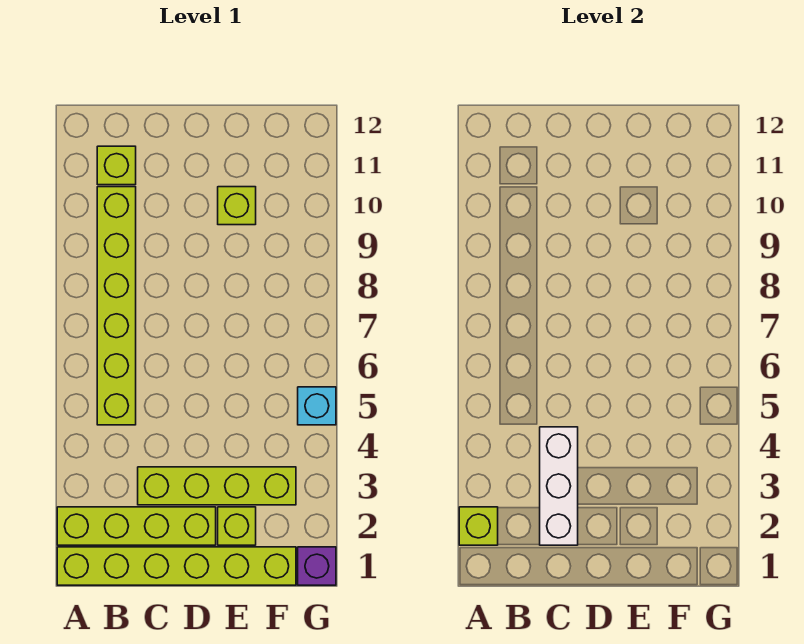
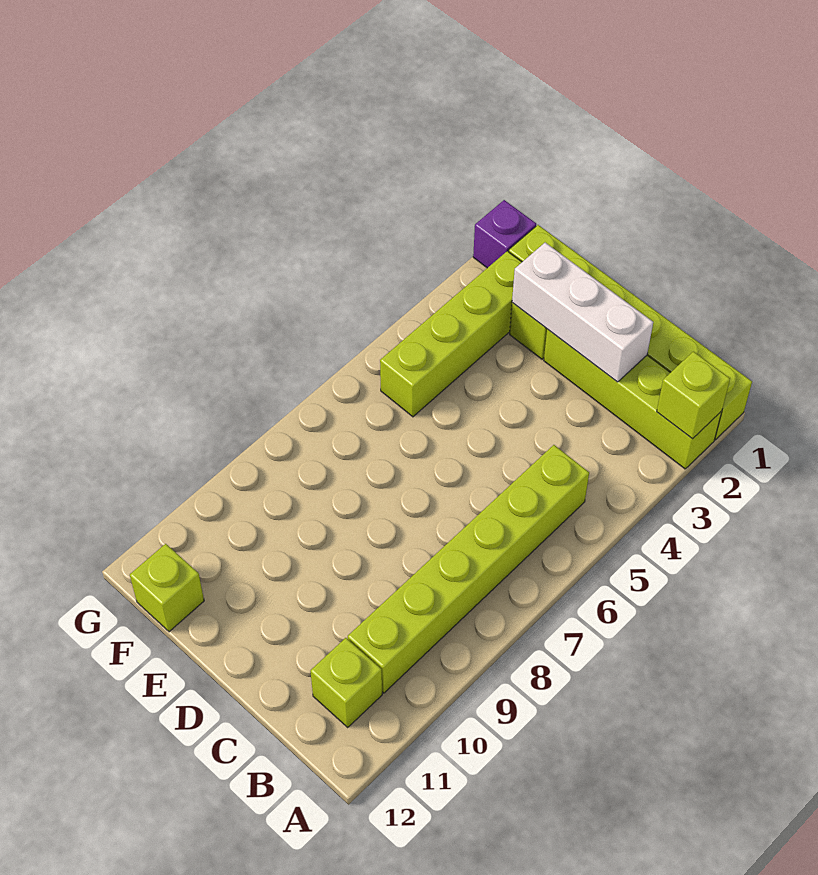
white brick C2:C4 level 2 -> white brick C2:E2 level 2
lime brick C3:F3 level 1 -> lime brick F2:F5 level 1
lime brick E10 level 1 -> lime brick F12 level 1
cyan brick G5 level 1 -> none

